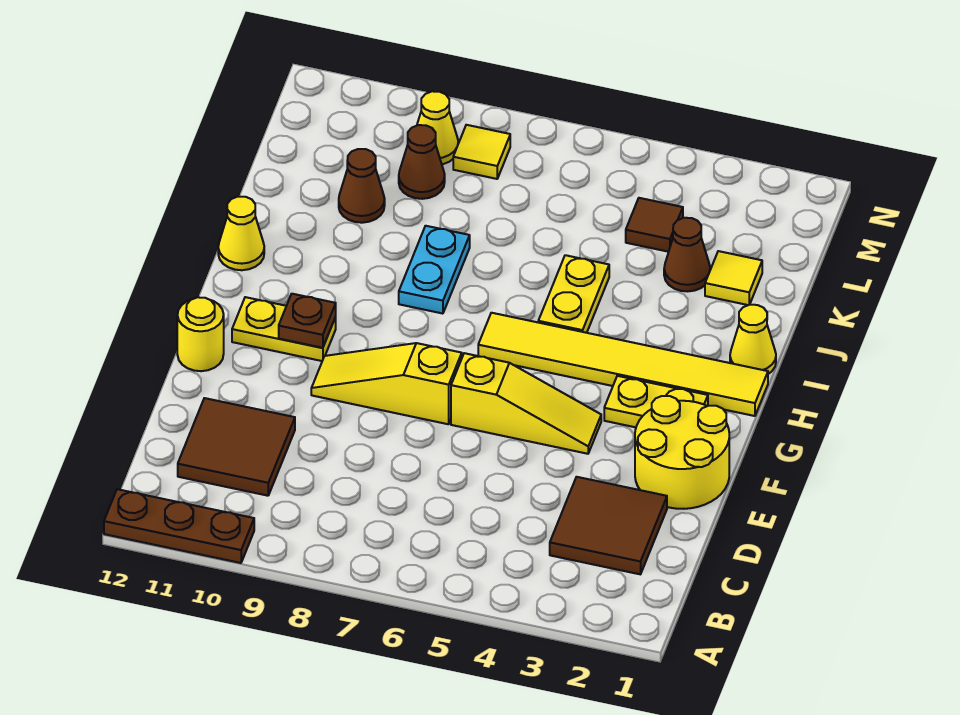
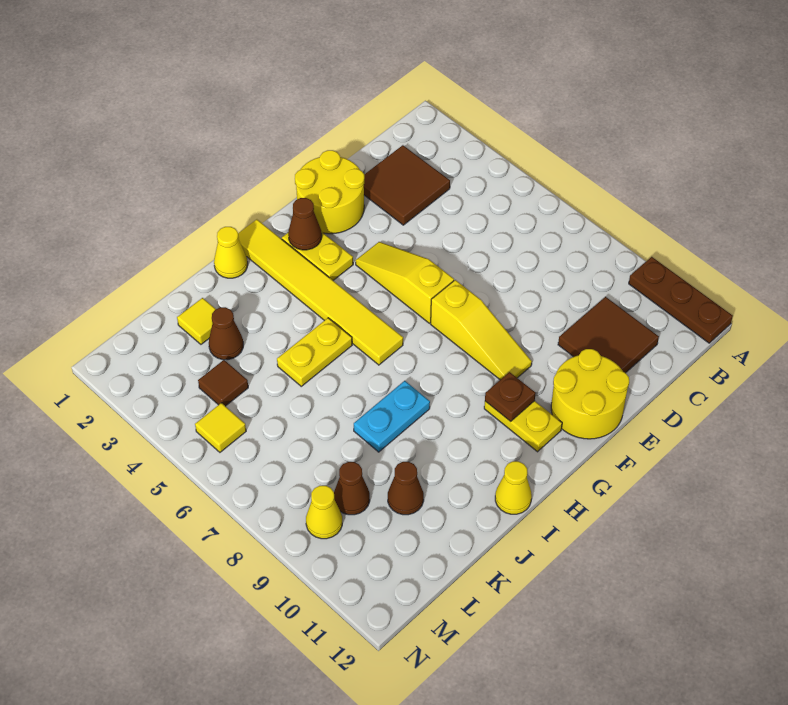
yellow round brick F12 level 1 -> yellow round brick E11:F12 level 1
none -> brown cone G2 level 2
yellow tile M8 level 1 -> yellow tile M5 level 1

